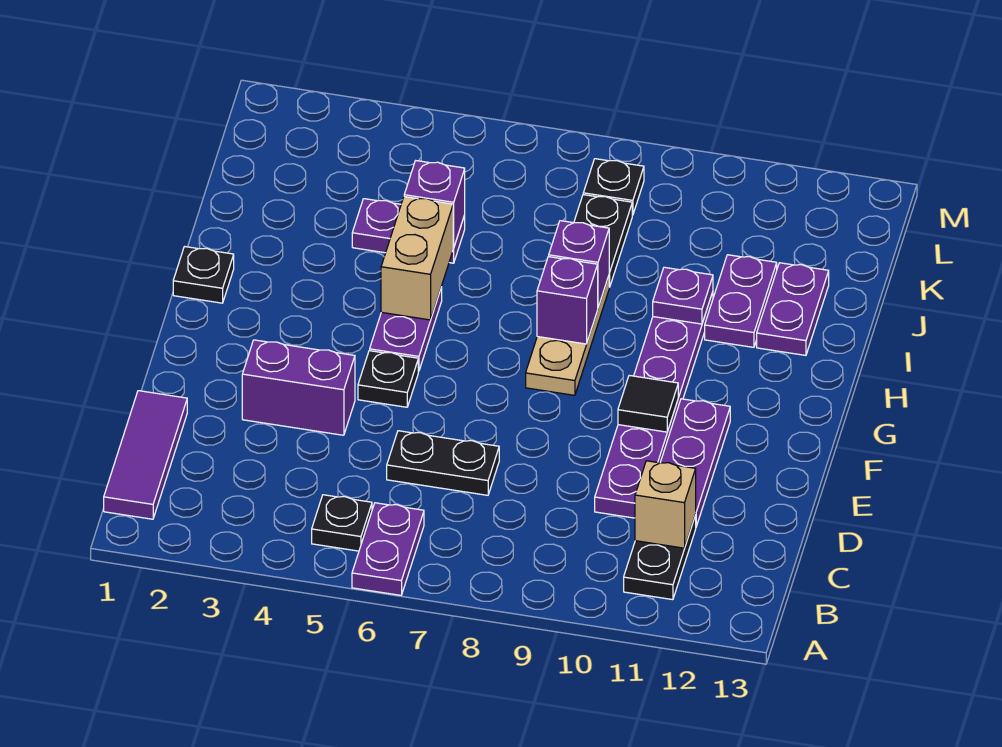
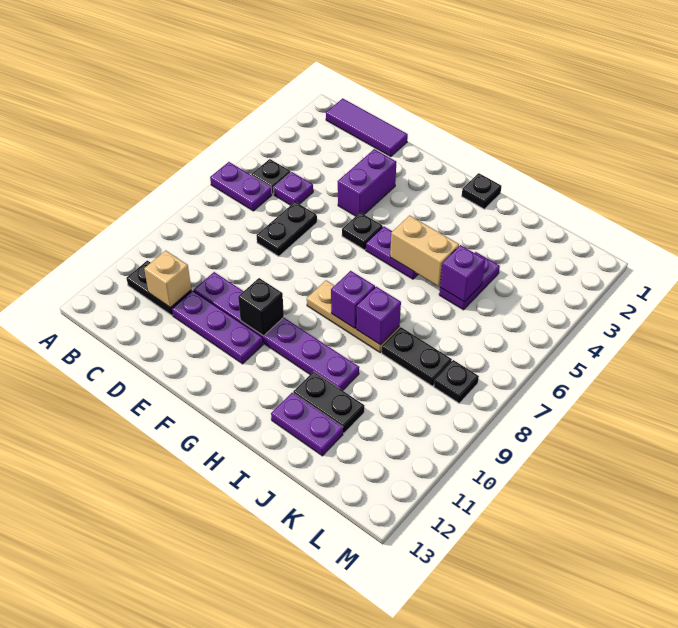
black tile F10 level 2 -> black brick F10 level 2
purple plate I10 level 2 -> purple plate C5 level 1
purple plate I11:J11 level 1 -> black plate I11:J11 level 1

